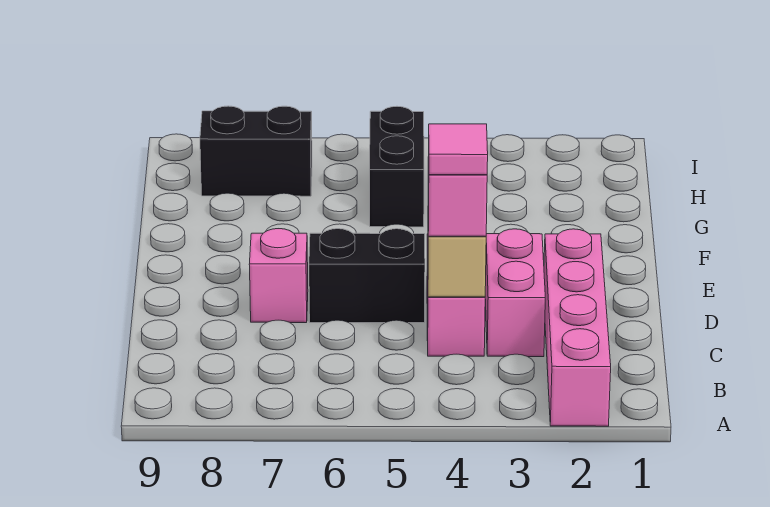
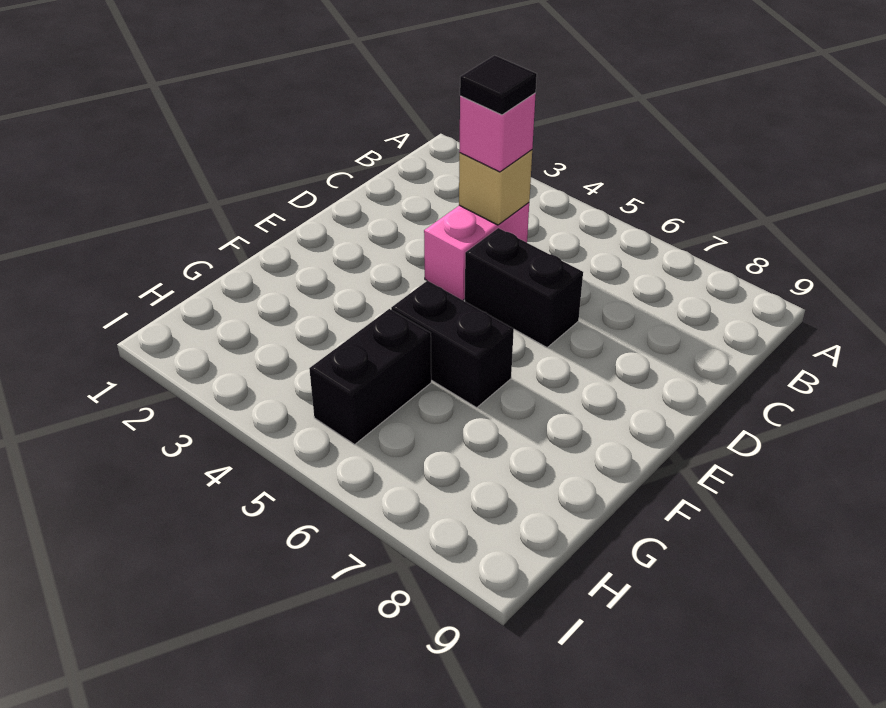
pink brick A2:D2 level 1 -> none
pink brick C3:D3 level 1 -> none
pink tile C4 level 4 -> black tile C4 level 4
pink brick D7 level 1 -> none
black brick H7:H8 level 1 -> black brick F5:F6 level 1

